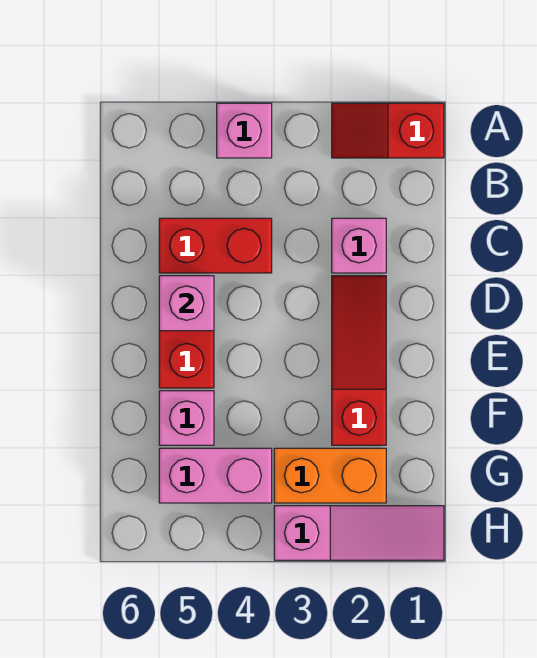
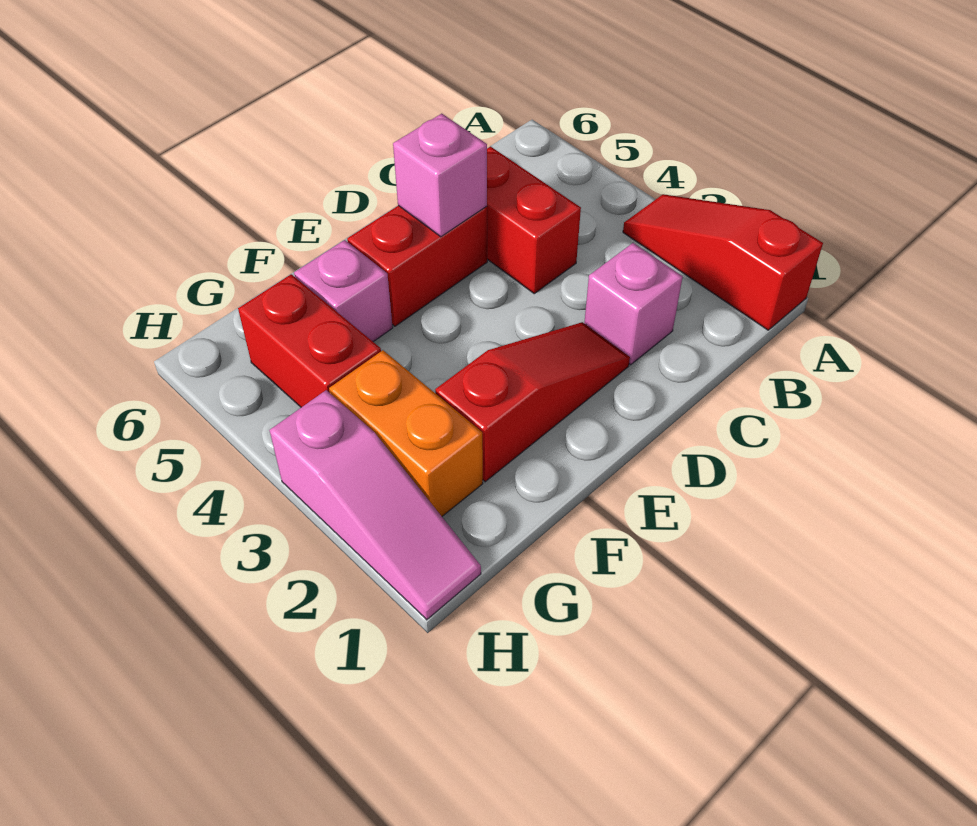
red slope A1:A2 level 1 top 1 -> red slope A1:A3 level 1 top 1
pink brick A4 level 1 -> none
pink brick G4:G5 level 1 -> red brick G4:G5 level 1

